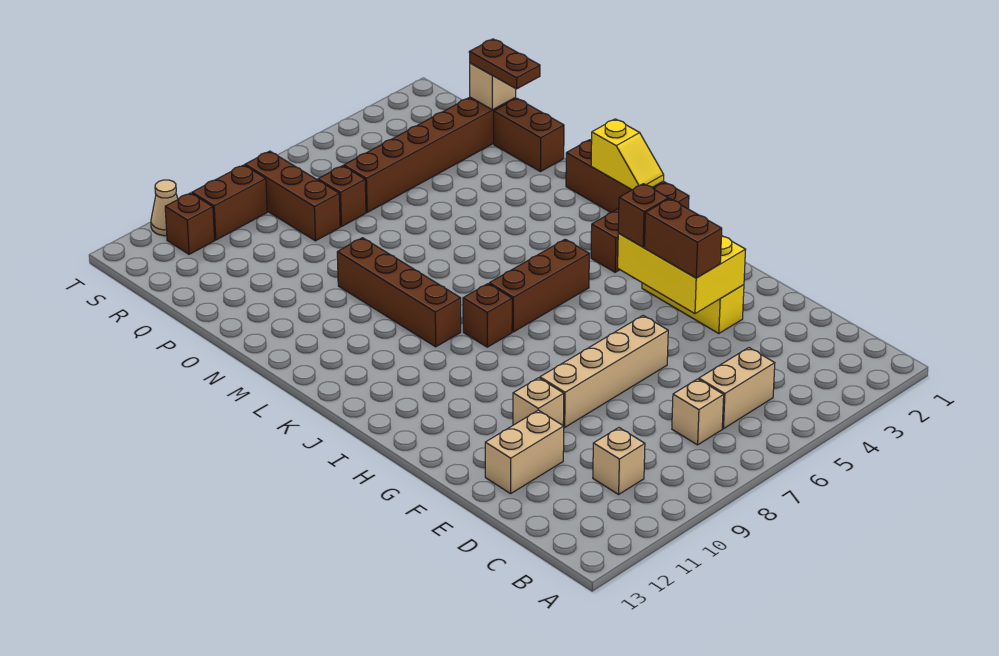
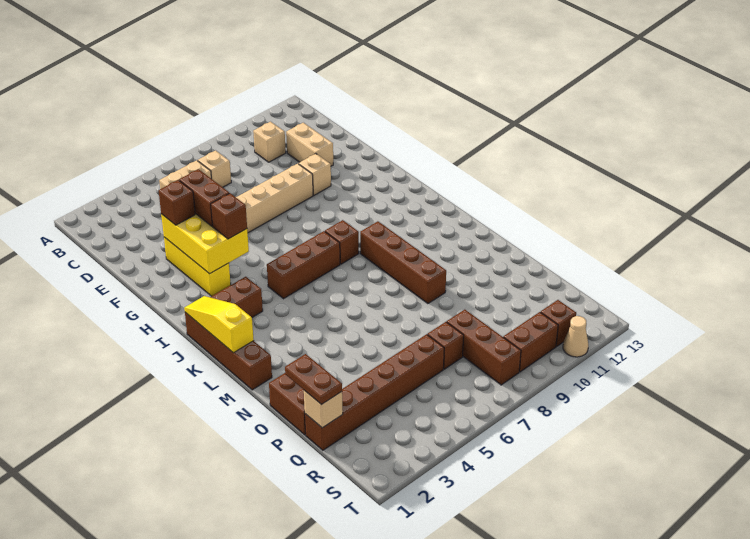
tan brick E11:E12 level 1 -> tan brick D11:E11 level 1
none -> brown brick F3 level 3
yellow slope K1:L1 level 2 top L -> yellow slope J1:L1 level 2 top L

